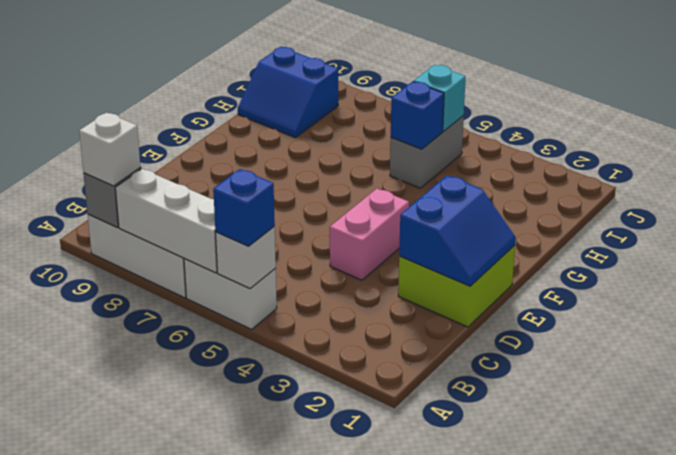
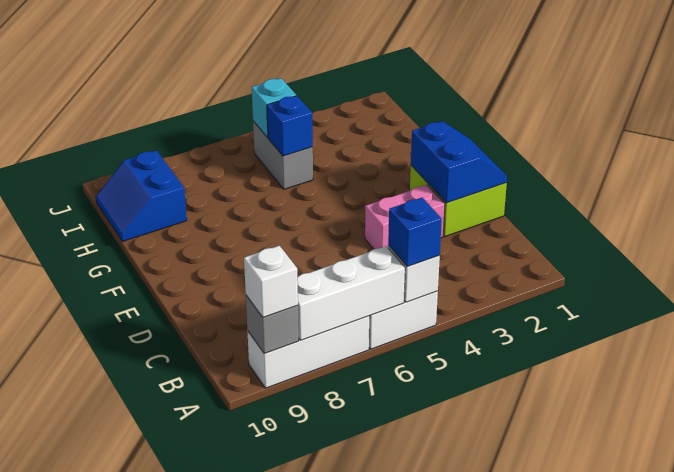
pink brick D4:E4 level 1 -> pink brick D3:D4 level 1
blue slope H9:I10 level 1 top I -> blue slope H9:I10 level 1 top 9

